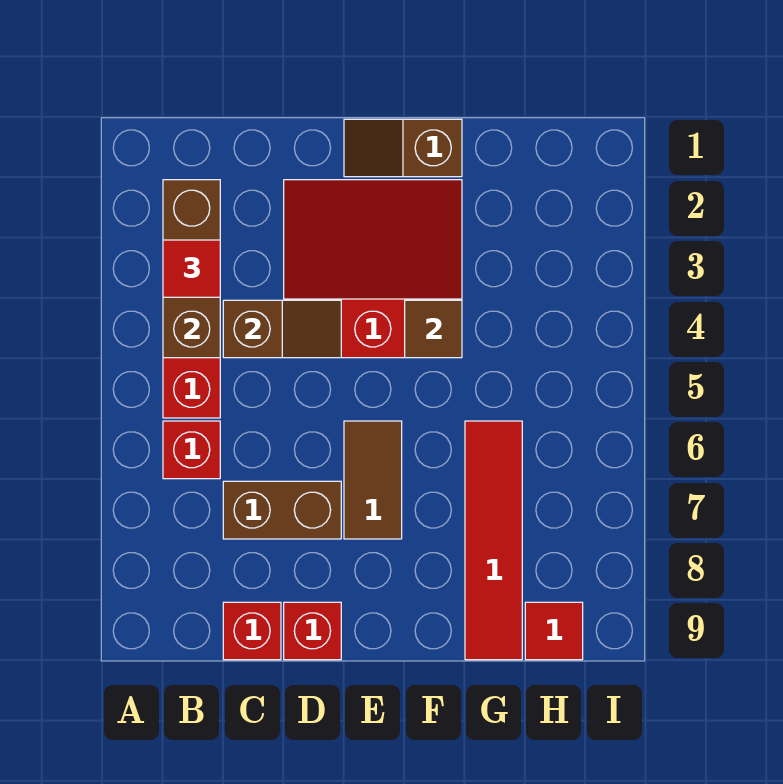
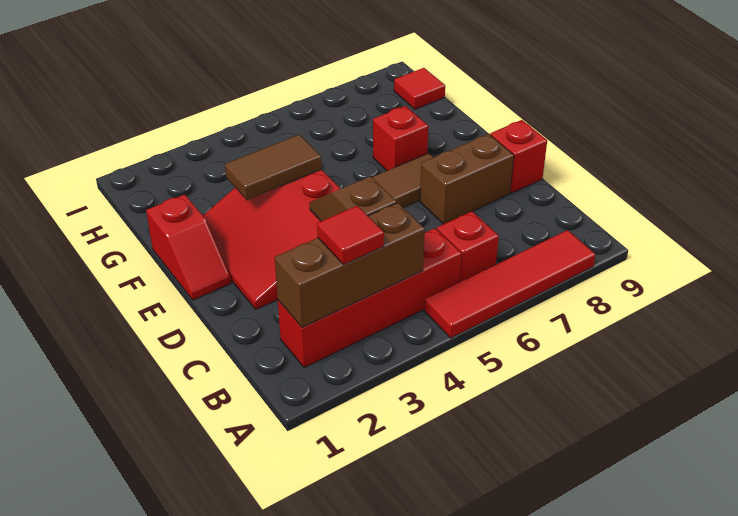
brown brick C7:D7 level 1 -> brown brick D7:D8 level 1
red brick C9 level 1 -> red brick F7 level 1
brown slope E1:F1 level 1 top F -> red slope E1:F1 level 1 top F
brown tile F4 level 2 -> brown tile F3:F4 level 2
red tile G6:G9 level 1 -> red tile A5:A8 level 1

